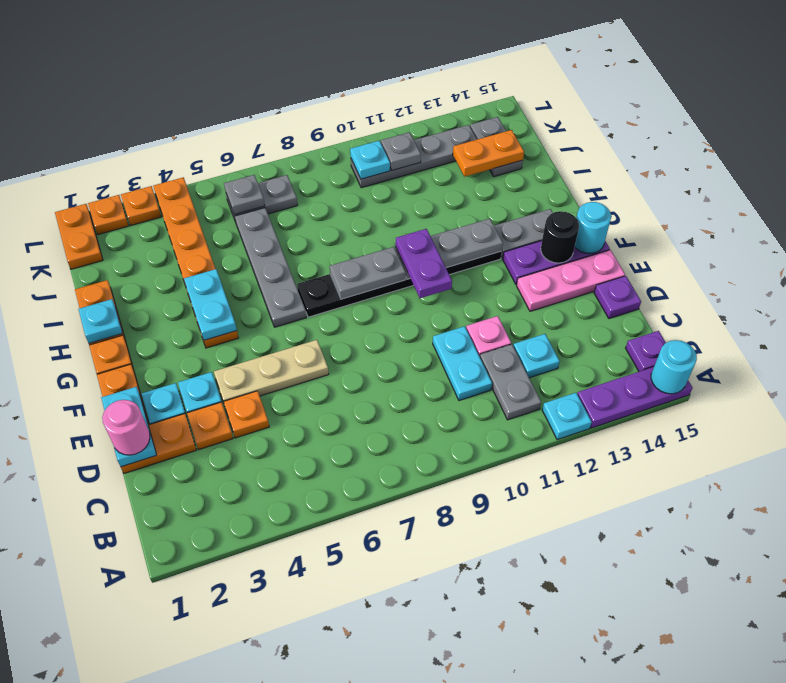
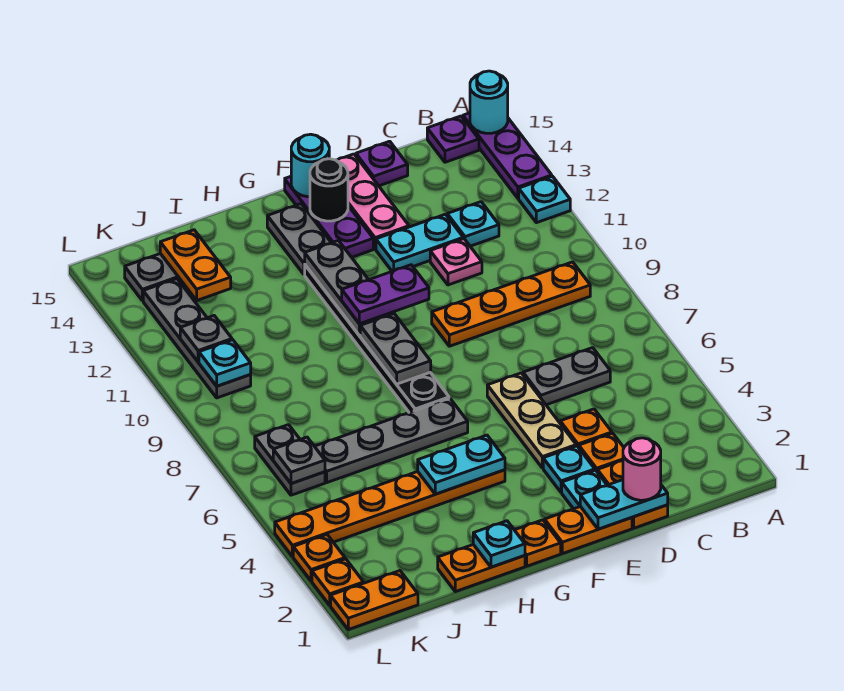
none -> orange plate B9:E9 level 1
grey plate B11:C11 level 1 -> grey plate C6:D6 level 1
cyan plate C10:D10 level 1 -> cyan plate D12:E12 level 1

